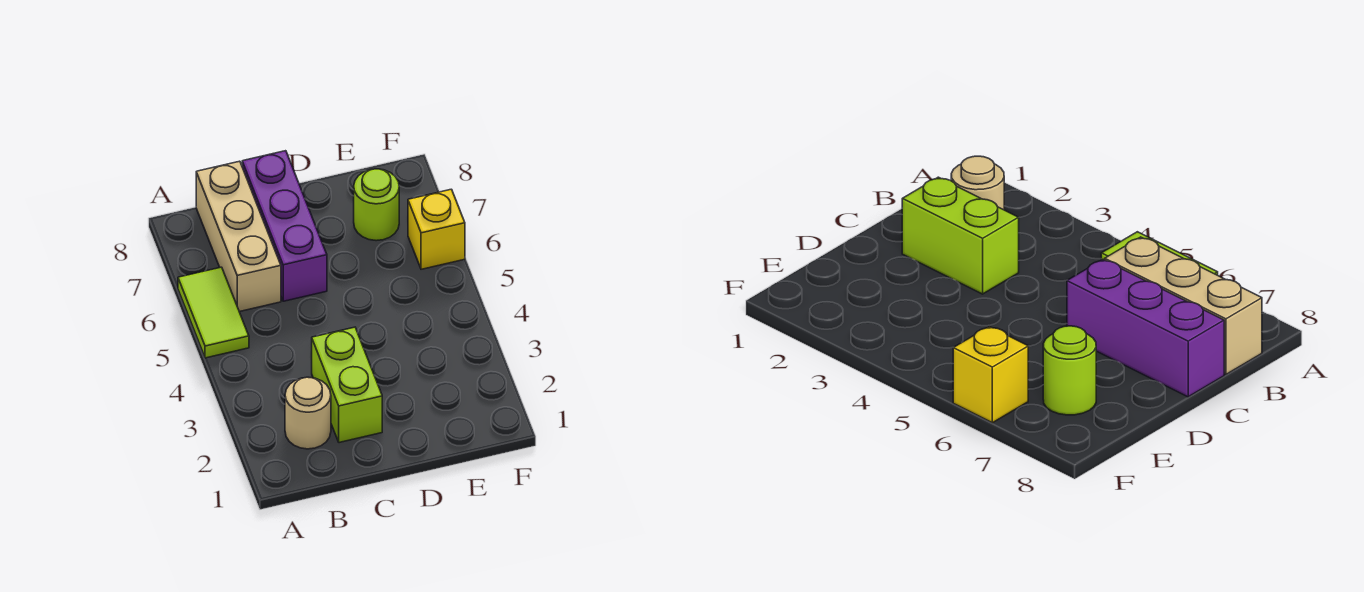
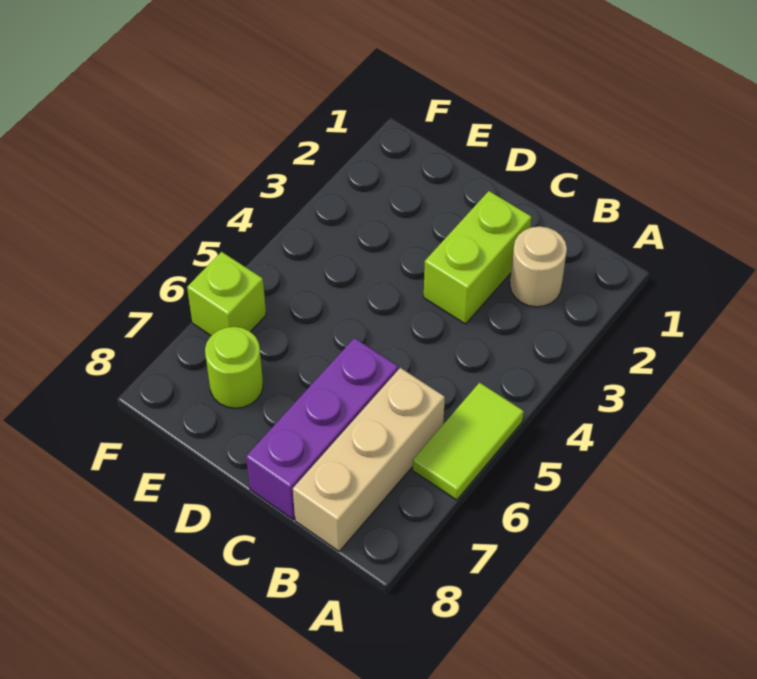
yellow brick F6 level 1 -> lime brick F6 level 1

